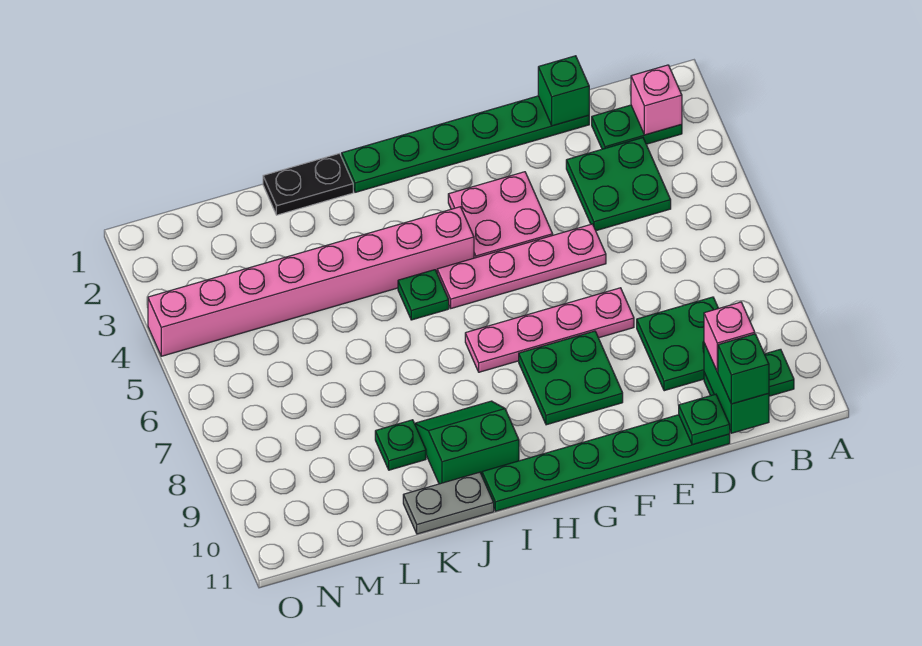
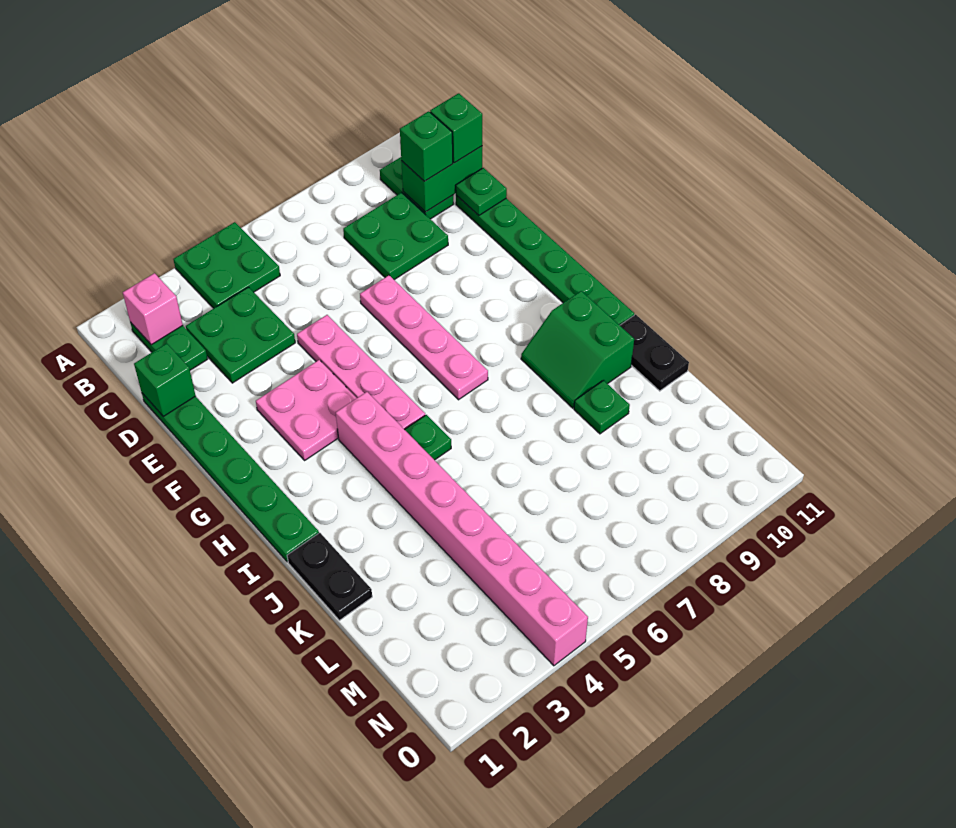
pink brick C10 level 3 -> green brick C10 level 3
green plate F8:G9 level 1 -> green plate A4:B5 level 1
grey plate J11:K11 level 1 -> black plate J11:K11 level 1

